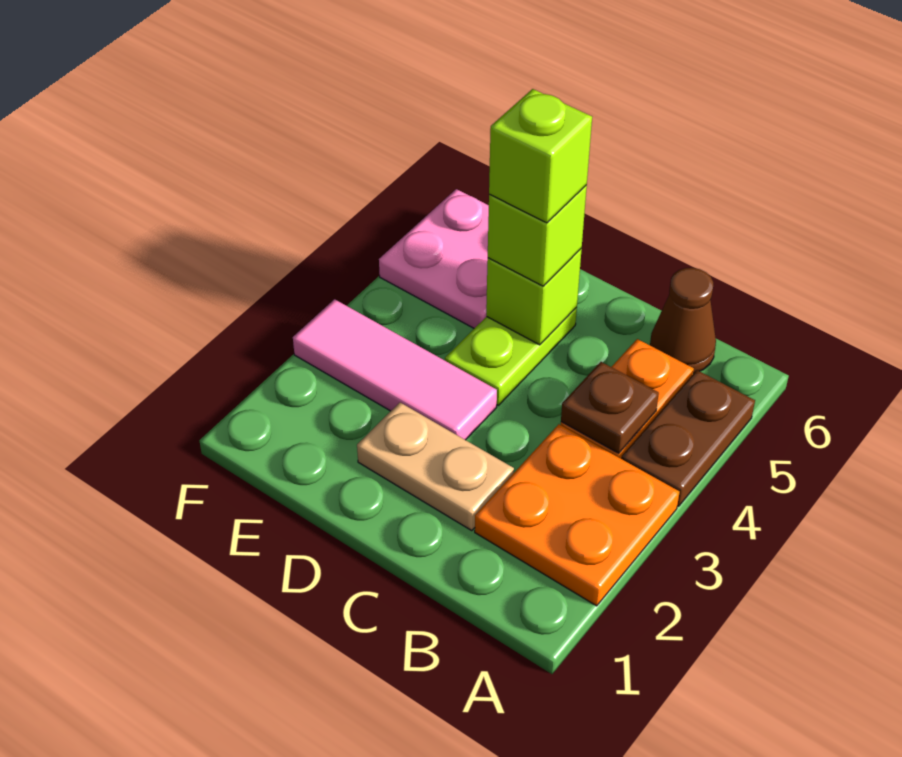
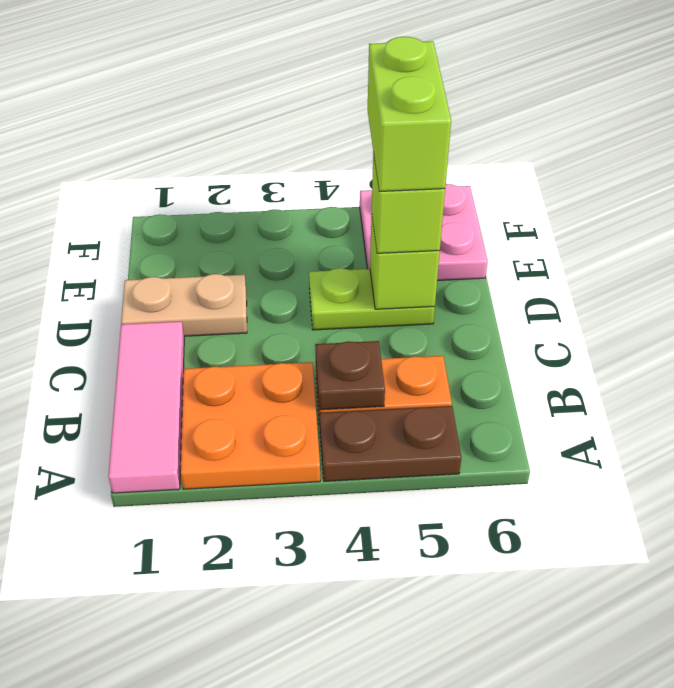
brown cone B6 level 1 -> none
tan plate C2:D2 level 1 -> tan plate D1:D2 level 1
pink tile D3:F3 level 1 -> pink tile A1:C1 level 1
lime brick D5 level 4 -> lime brick D5:E5 level 4

